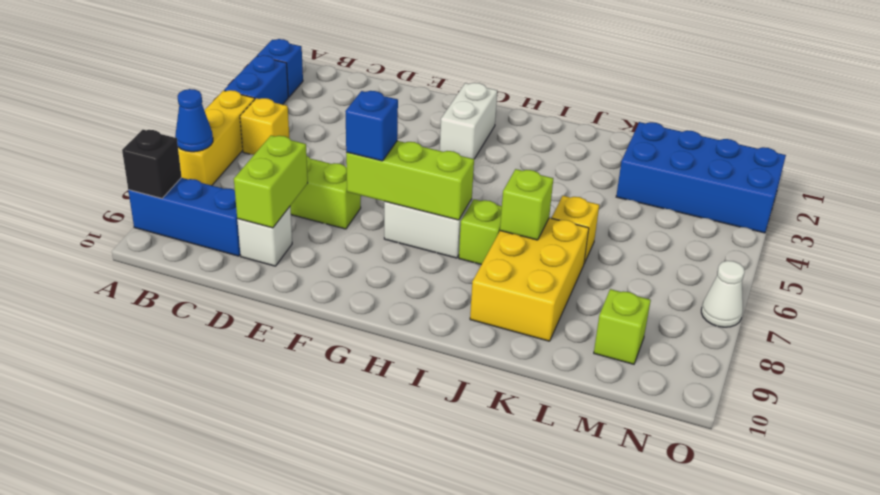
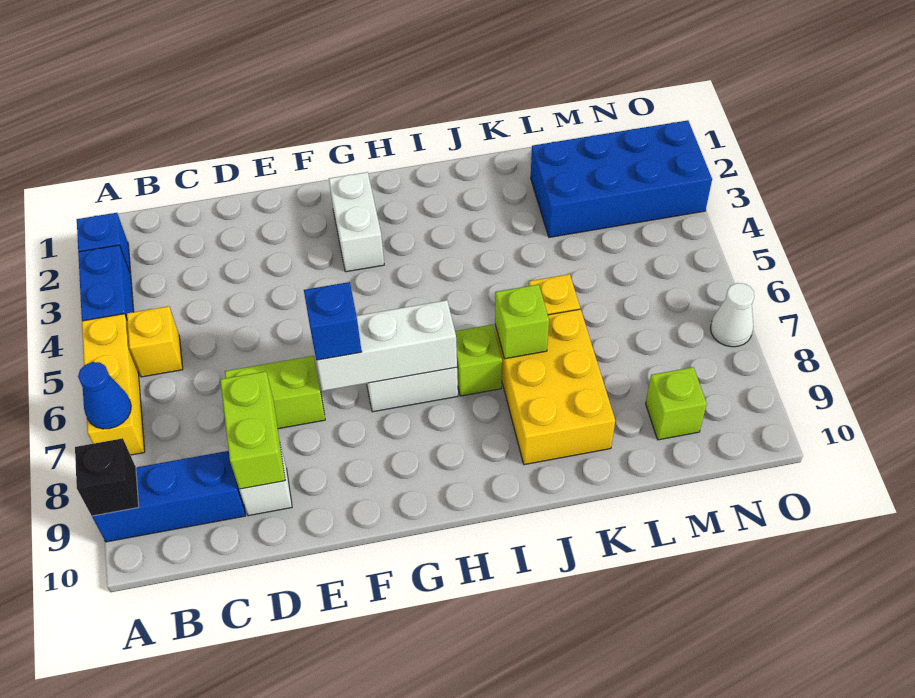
lime brick F7:H7 level 2 -> white brick F7:H7 level 2

